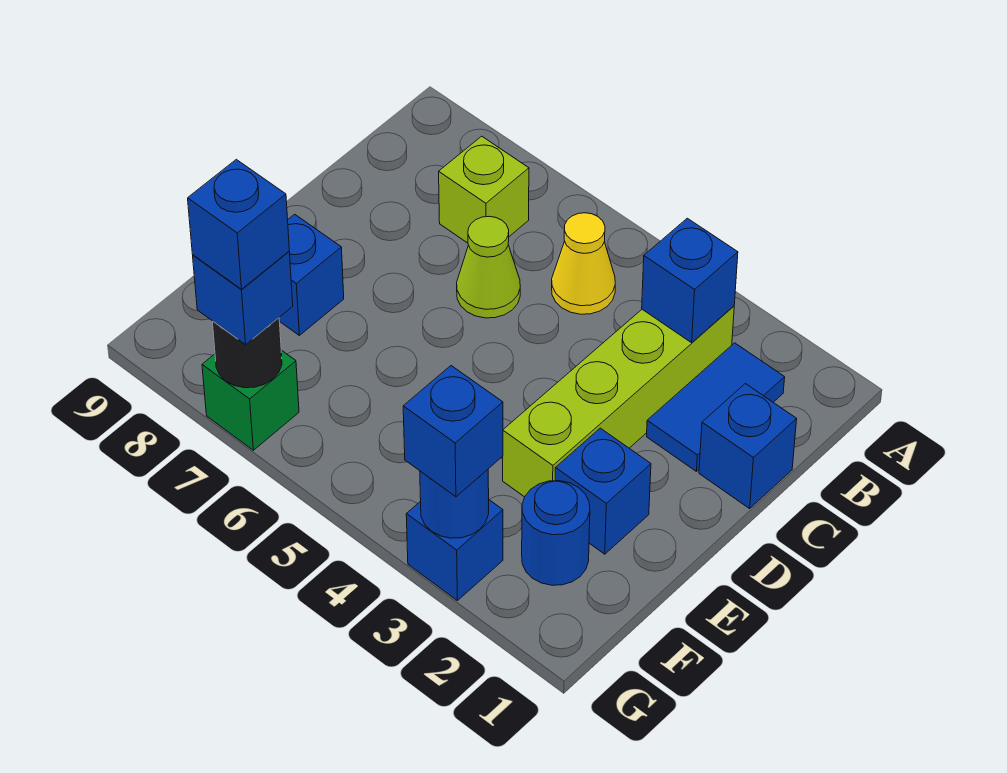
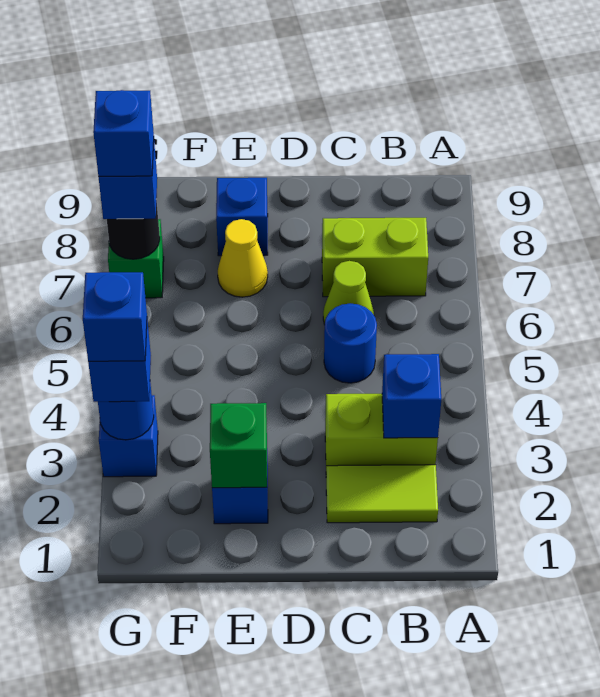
blue tile B2:C2 level 1 -> lime tile B2:C2 level 1
lime brick B3:E3 level 1 -> lime brick B3:C3 level 1
yellow cone B5 level 1 -> yellow cone E7 level 1
lime brick B7 level 1 -> lime brick B7:C7 level 1
blue brick C1 level 1 -> blue brick G3 level 4
none -> green brick E2 level 2
blue round brick F2 level 1 -> blue round brick C5 level 1

